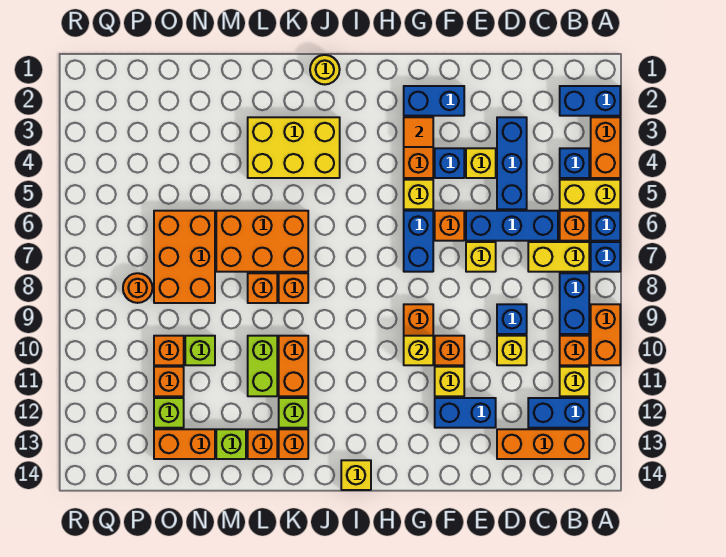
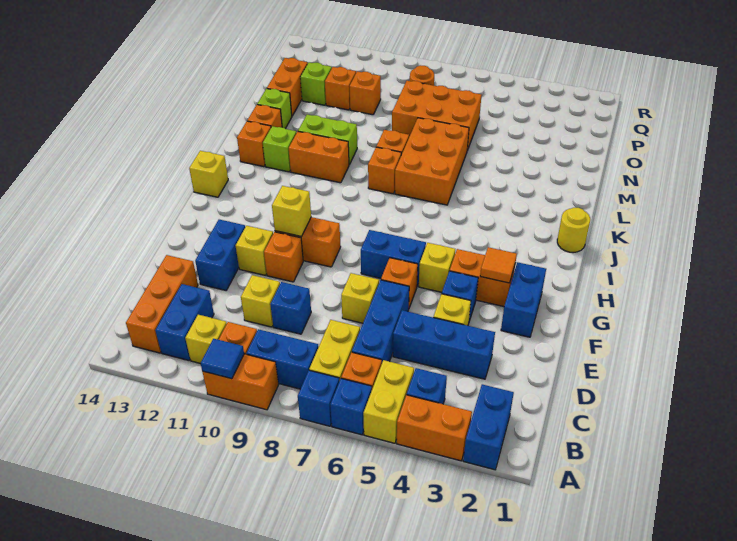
none -> blue tile A10 level 2
yellow brick J3:L4 level 1 -> none
lime brick N10 level 1 -> none

